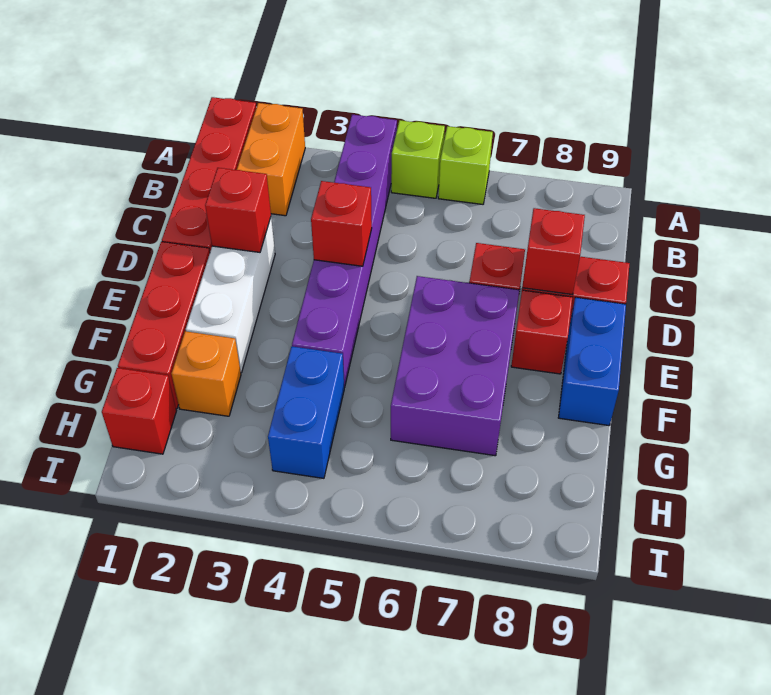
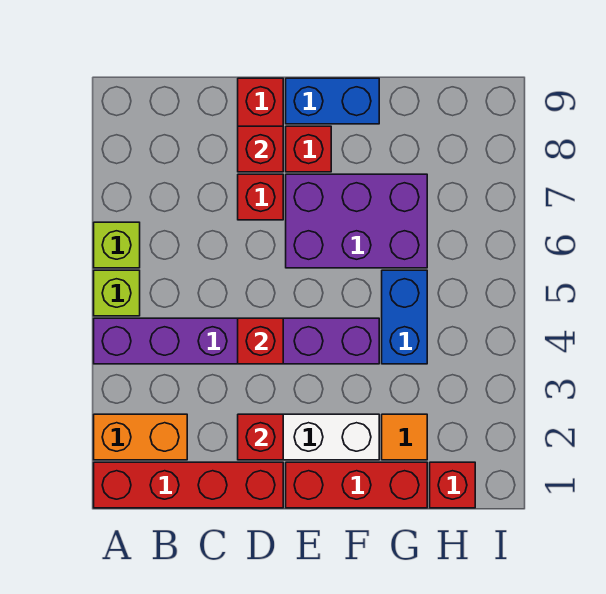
orange brick G2 level 1 -> orange tile G2 level 1
blue brick G4:H4 level 1 -> blue brick G4:G5 level 1

